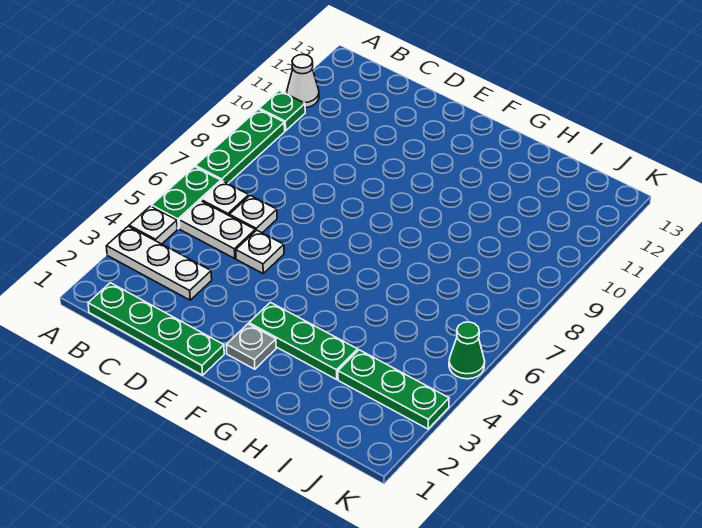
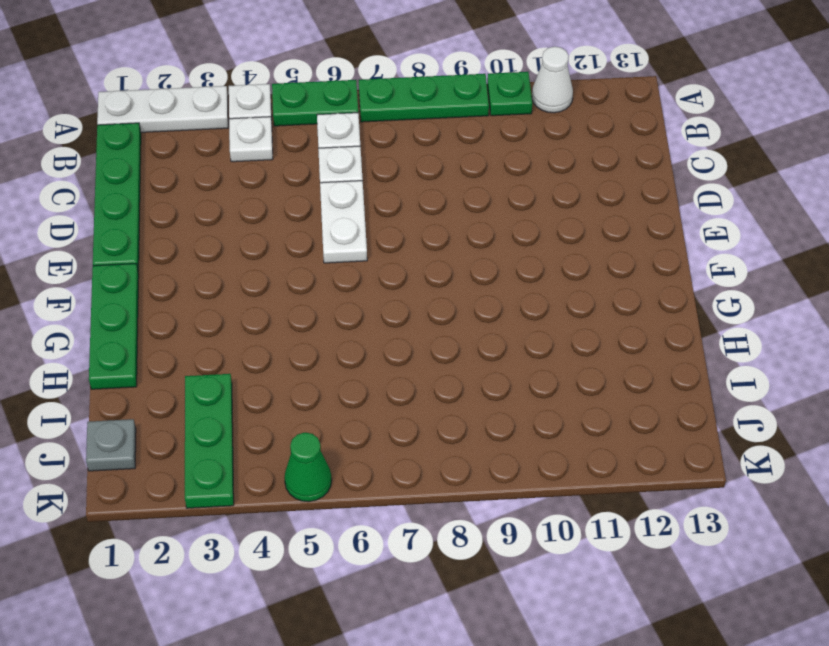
white plate A3:C3 level 1 -> white plate A1:A3 level 1
white plate B5:C5 level 1 -> white plate D6:E6 level 1
white plate D5 level 1 -> white plate B4 level 1
grey plate F2 level 1 -> grey plate J1 level 1
green plate F3:H3 level 1 -> green plate F1:H1 level 1

